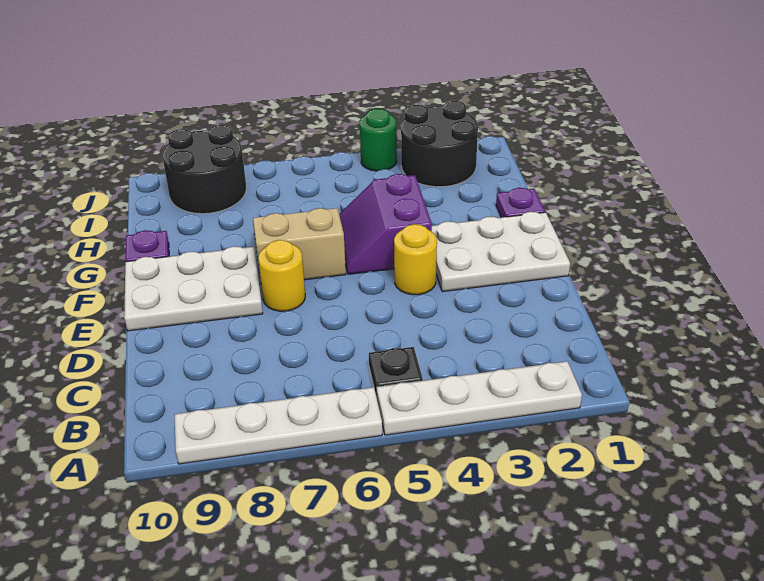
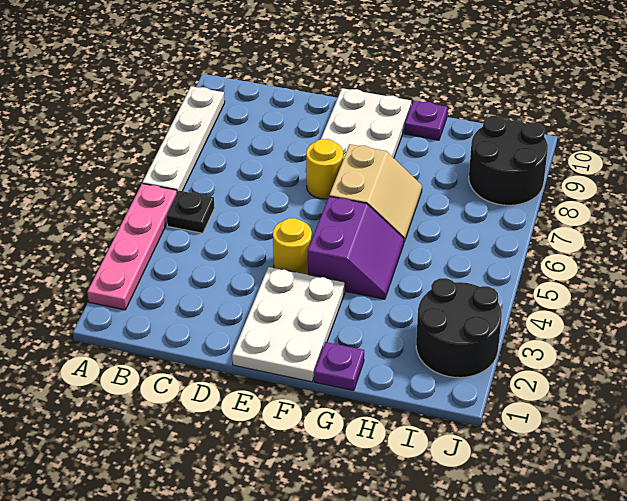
white plate A2:A5 level 1 -> pink plate A2:A5 level 1
purple slope F4:G5 level 1 top 4 -> purple slope F4:G5 level 1 top F
green round brick J4 level 1 -> none

